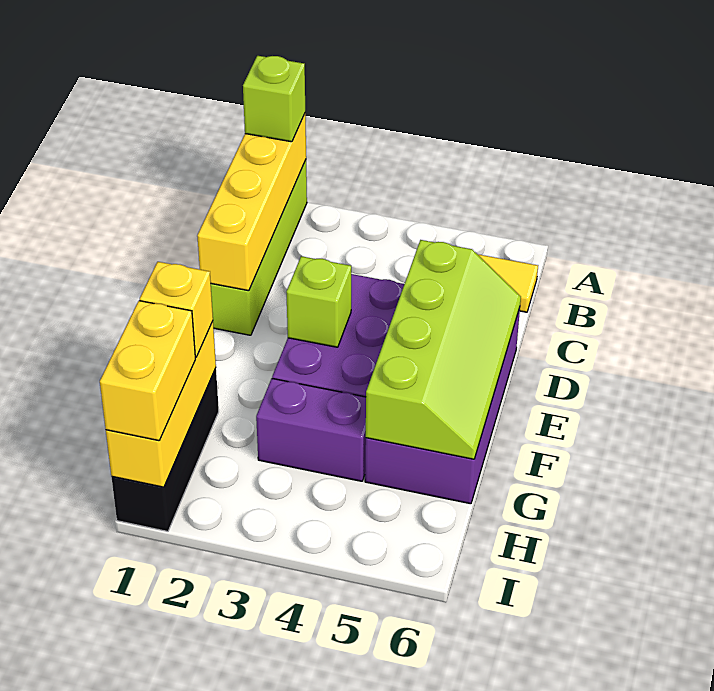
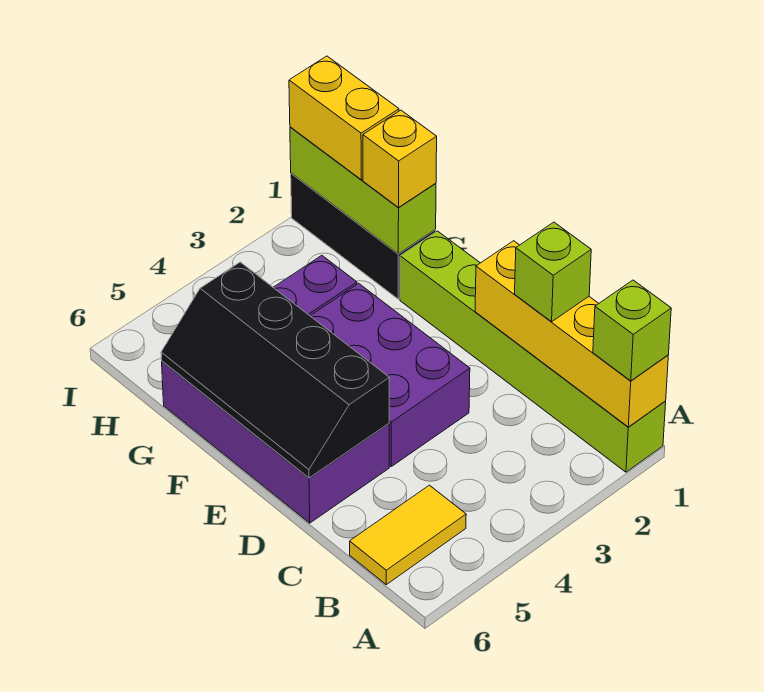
lime brick A1:D1 level 1 -> lime brick A1:F1 level 1
lime slope D5:G6 level 2 top 5 -> black slope D5:G6 level 2 top 5
lime brick E3 level 2 -> lime brick C1 level 3
yellow brick G1:I1 level 2 -> lime brick G1:I1 level 2

